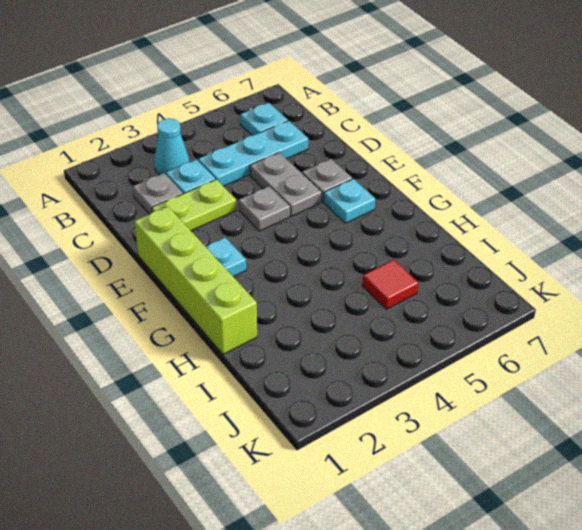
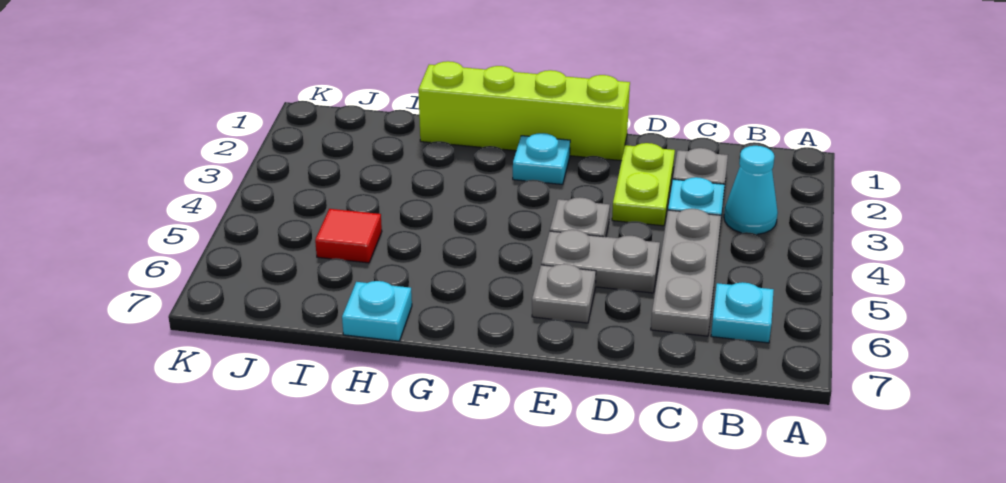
cyan plate C4:C6 level 1 -> grey plate C4:C6 level 1
cyan plate F6 level 1 -> cyan plate H7 level 1

